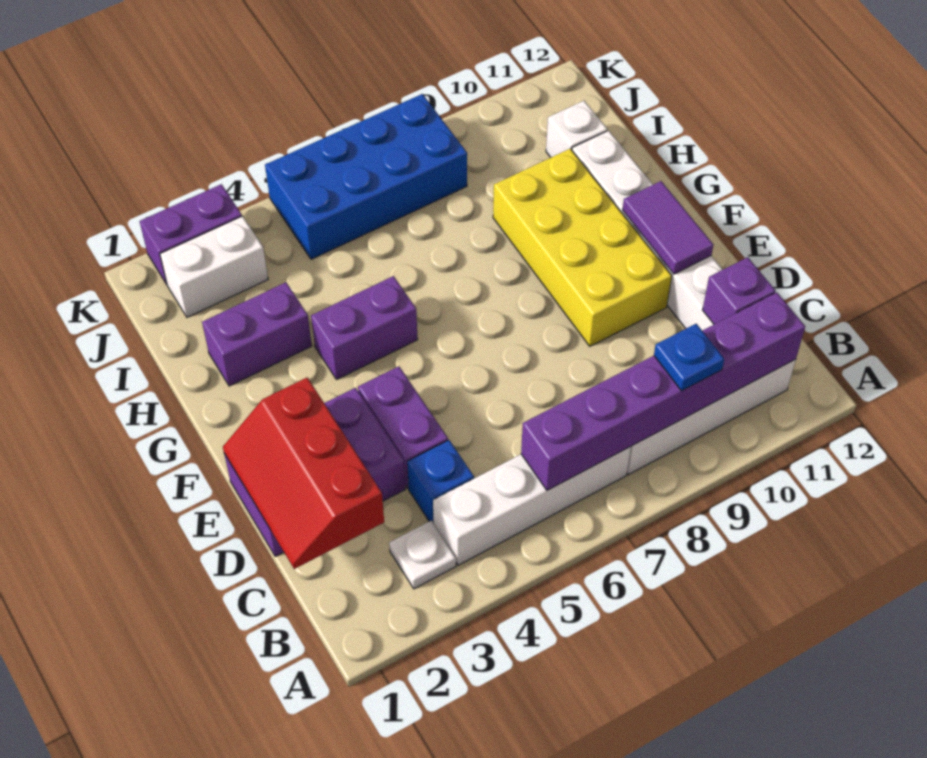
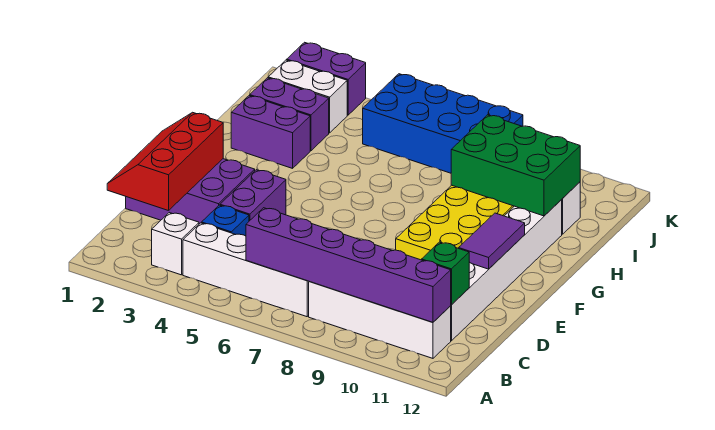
white plate B3 level 1 -> white brick B3 level 1
blue plate B9 level 3 -> none
purple brick C11 level 2 -> green brick C11 level 2
purple brick G4:G5 level 1 -> purple brick I2:I3 level 1
none -> green brick H9:I11 level 2

